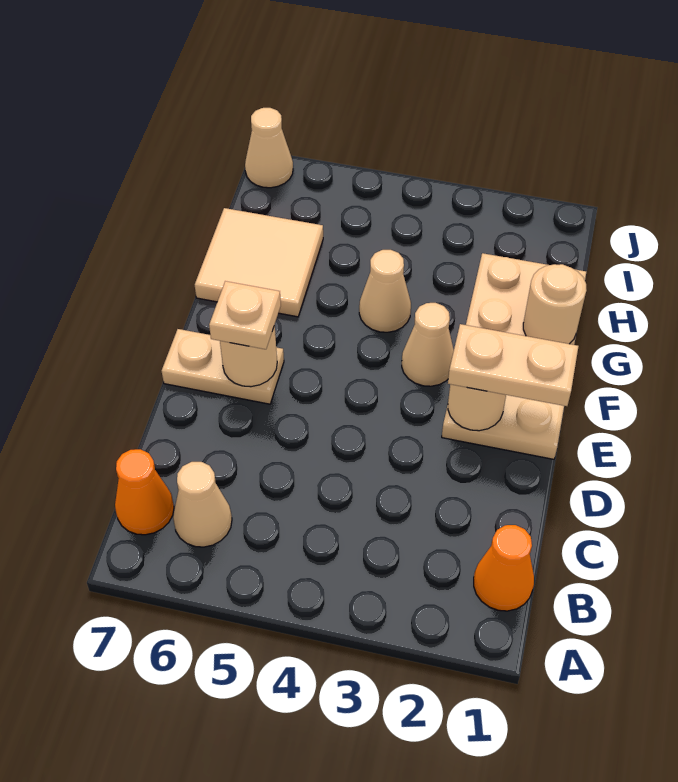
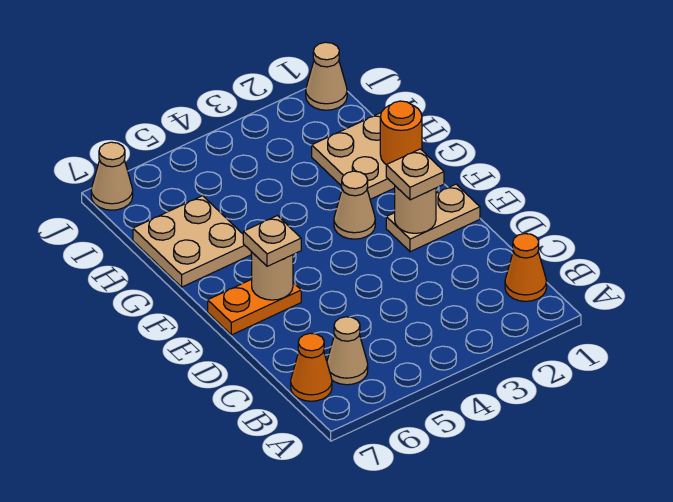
tan plate E1:E2 level 3 -> tan plate E2 level 3
tan plate E6:E7 level 1 -> orange plate E6:E7 level 1
tan round brick G1 level 2 -> orange round brick G1 level 2
tan cone G4 level 1 -> tan cone J1 level 1
tan tile G6:H7 level 1 -> tan plate G6:H7 level 1

